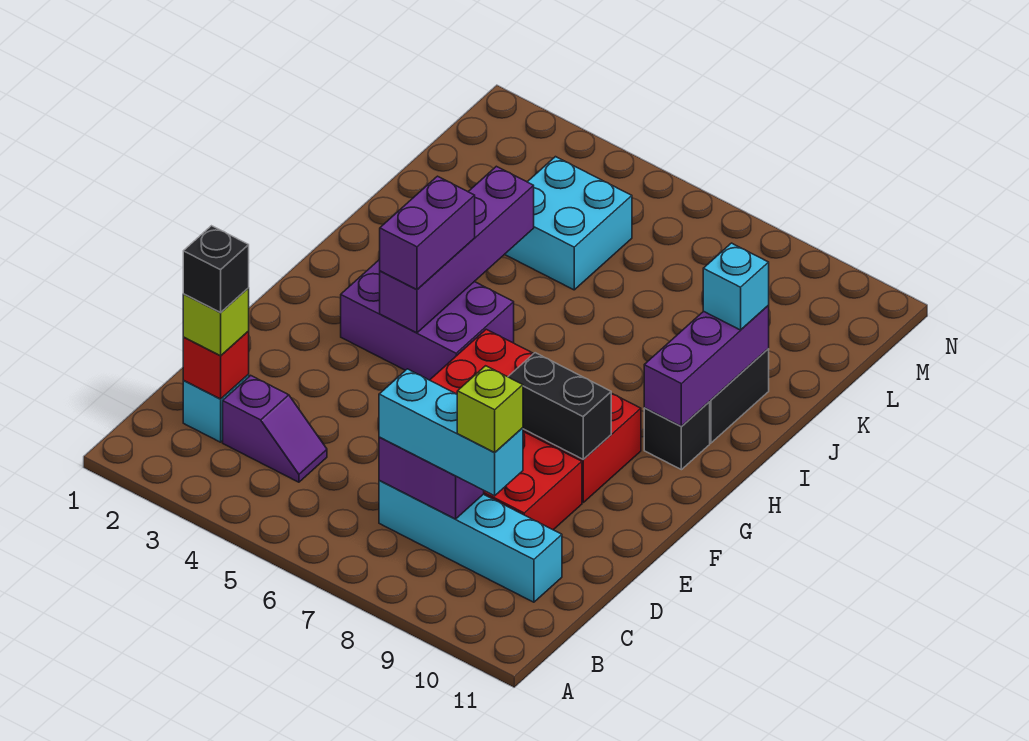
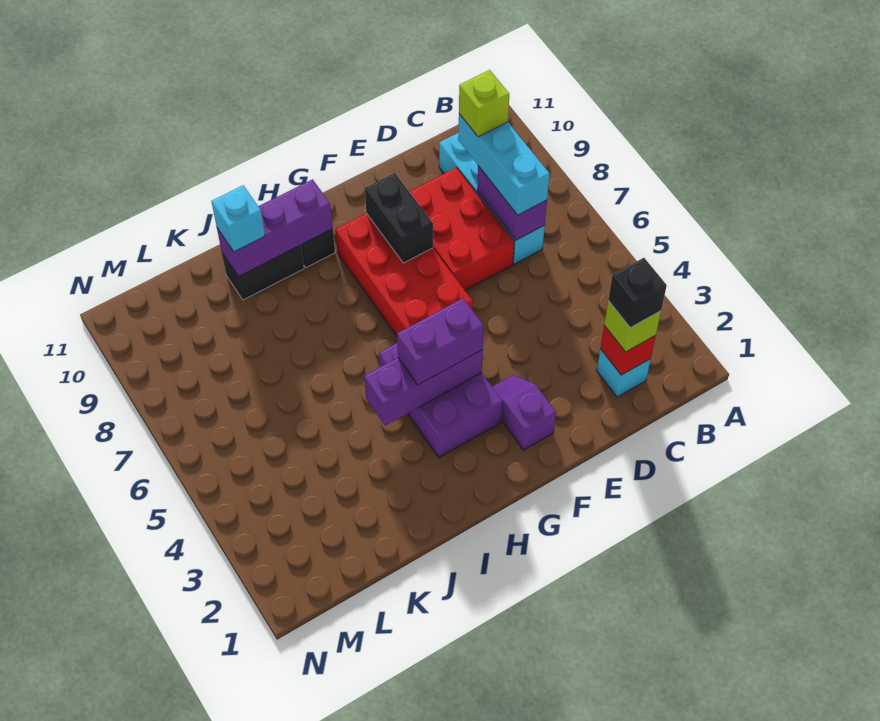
purple slope C3:C4 level 1 top 3 -> purple slope F2:F3 level 1 top 2
purple brick G4:J4 level 2 -> purple brick G4:I4 level 2
cyan brick K4:L5 level 1 -> none

